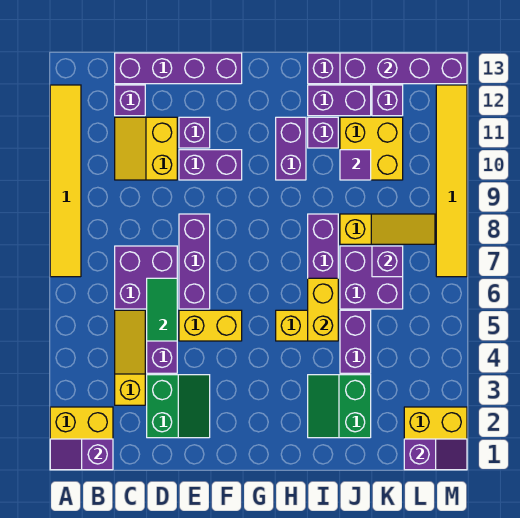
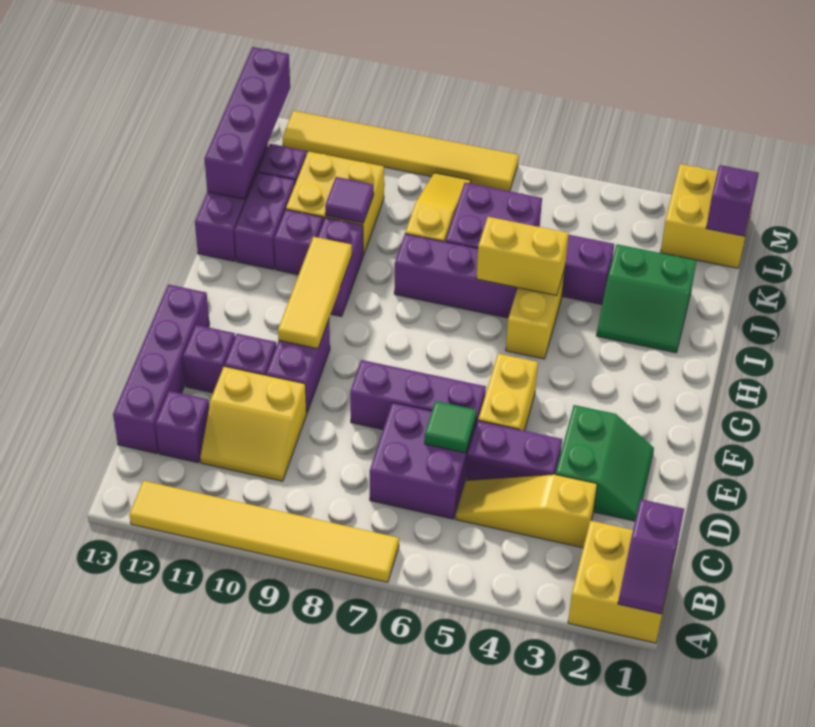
green slope D2:E3 level 1 top D -> green slope D2:E3 level 1 top 3
green tile D5:D6 level 2 -> green tile D6 level 2
none -> yellow tile F10:H10 level 2
purple brick H10:H11 level 1 -> purple brick H10:I10 level 1
purple brick K7 level 2 -> purple brick E12 level 1

